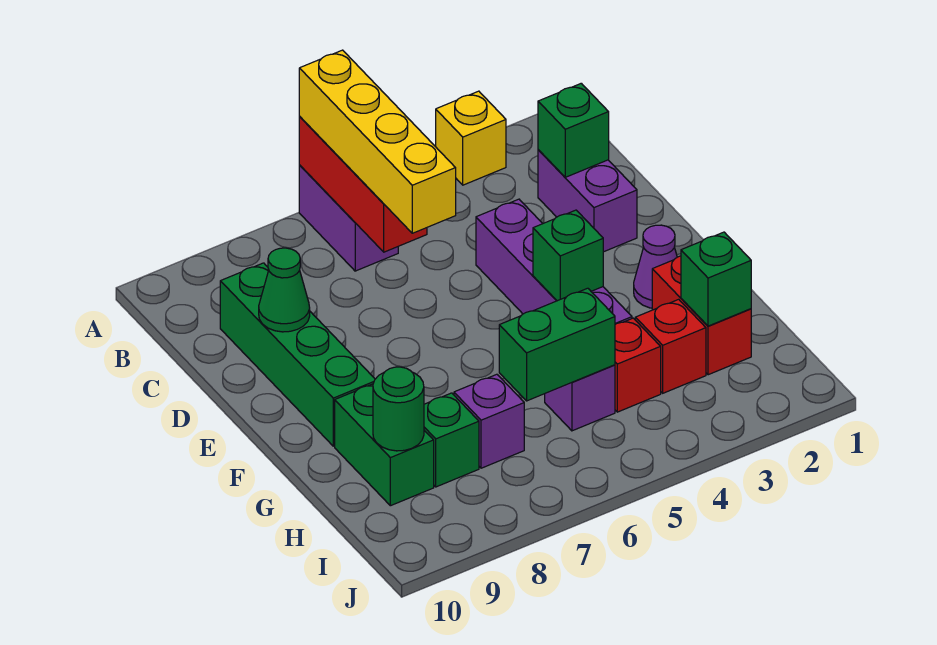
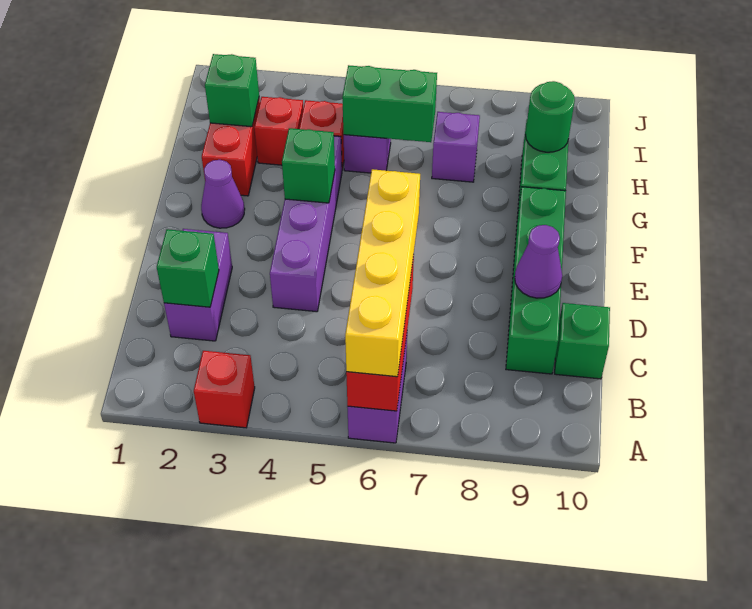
yellow brick A3 level 1 -> red brick A3 level 1
green cone D9 level 2 -> purple cone D9 level 2
green brick H8 level 1 -> green brick C10 level 1

